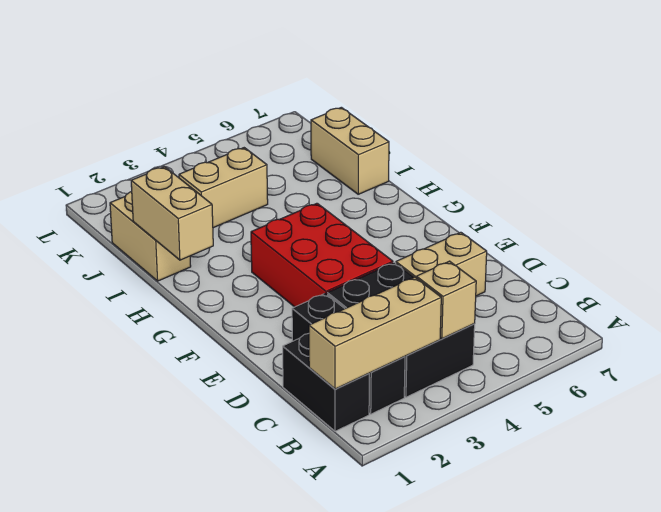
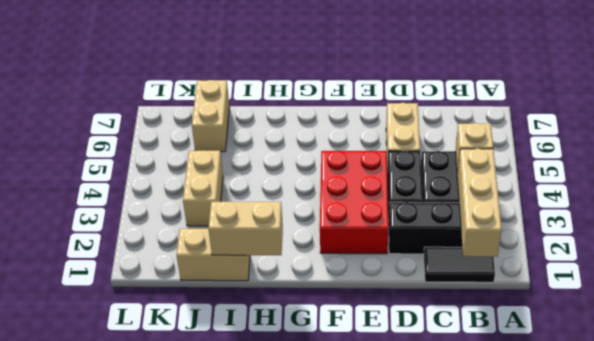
black brick B1:C1 level 1 -> black tile B1:C1 level 1
red brick E3:G4 level 1 -> red brick E2:F4 level 1
tan brick I7:J7 level 1 -> tan brick J6:J7 level 1

